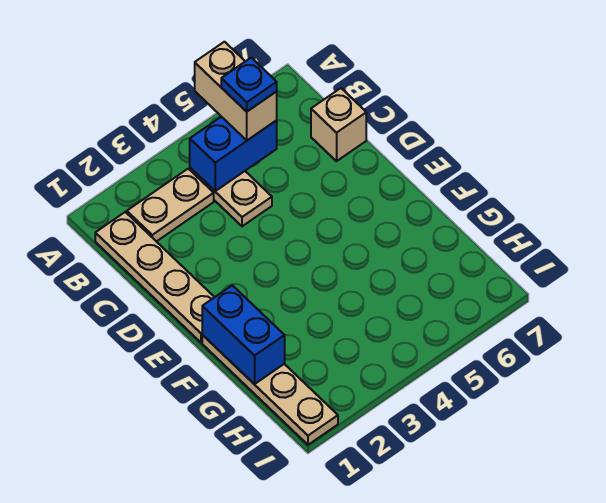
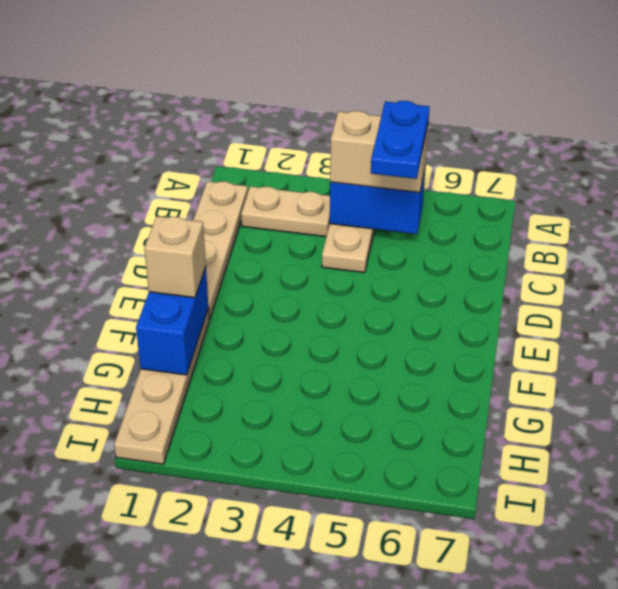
tan brick A5:B5 level 3 -> tan brick B4:B5 level 3
blue plate B5 level 4 -> blue plate B5:C5 level 4
tan brick C7 level 1 -> tan brick F1 level 3

